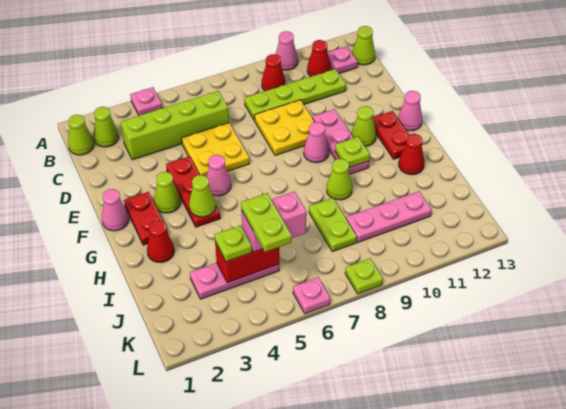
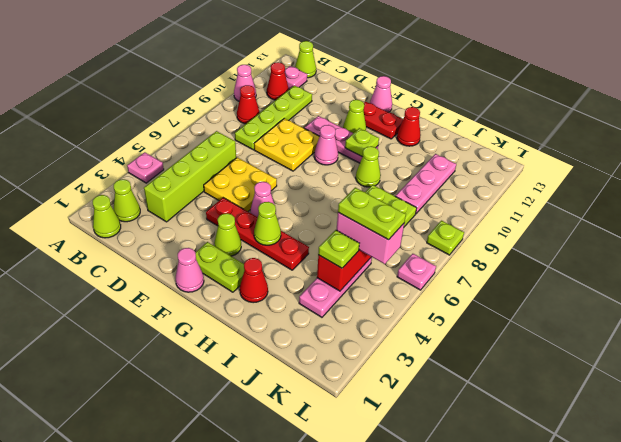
red plate E4:G4 level 1 -> red plate E4:H4 level 1
red plate F2:G2 level 1 -> lime plate F2:G2 level 1
pink brick J5:J6 level 3 -> pink brick J5:K5 level 3

